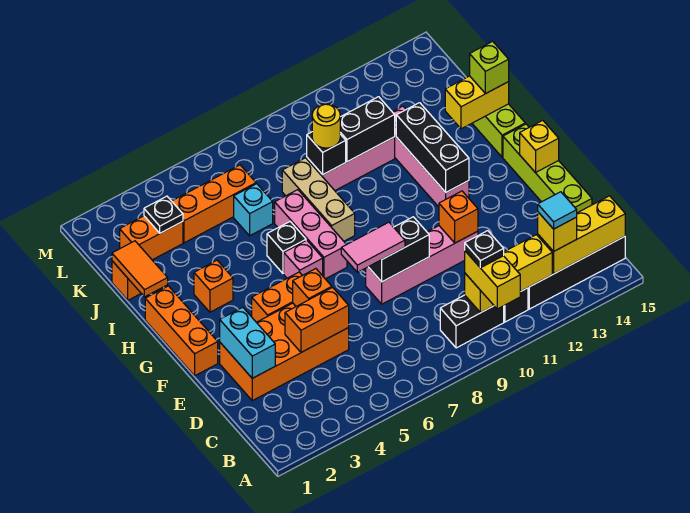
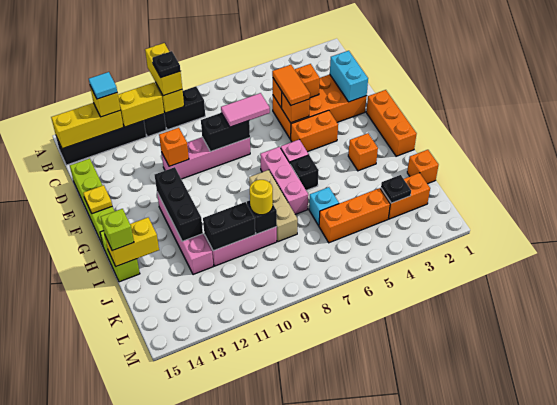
yellow brick F15 level 2 -> yellow plate F15 level 2
orange tile I1:J1 level 2 -> orange tile D5:E5 level 3

